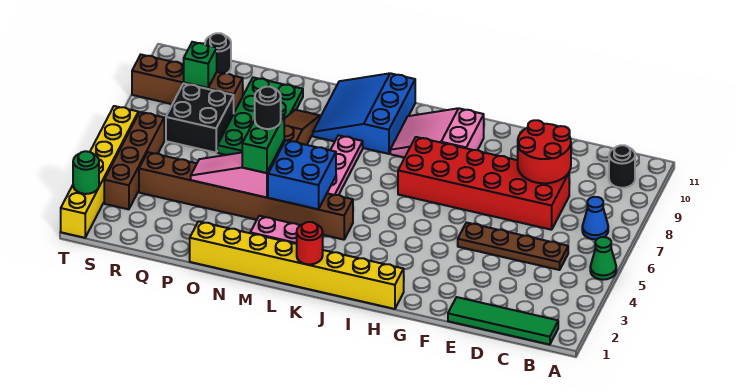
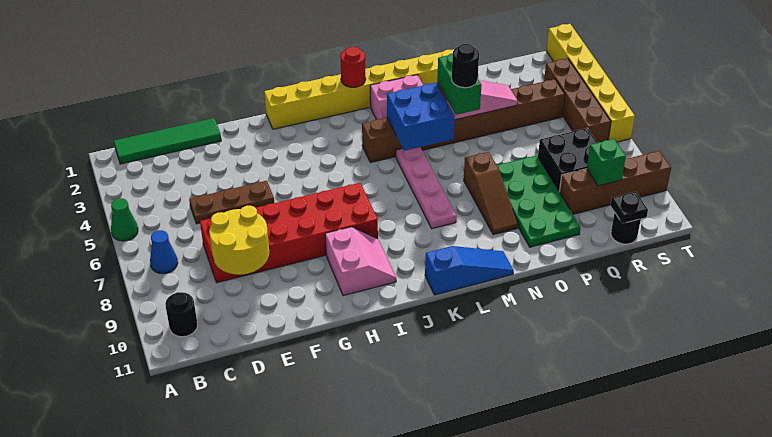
brown plate C5:F5 level 1 -> brown plate D5:F5 level 1
red round brick D8:E9 level 2 -> yellow round brick D8:E9 level 2
pink slope H9:J10 level 1 top H -> pink slope H9:I10 level 1 top H
blue slope K9:M11 level 1 top K -> blue slope K11:M11 level 1 top K
none -> black plate R11 level 2
green round brick T2 level 2 -> none

